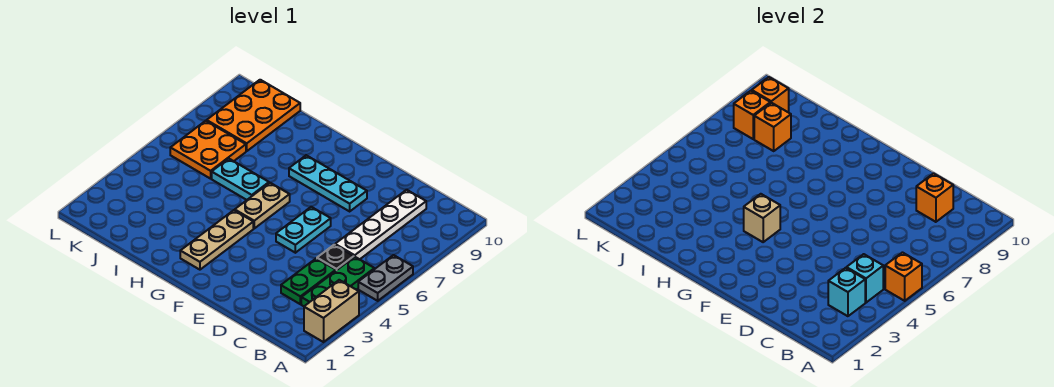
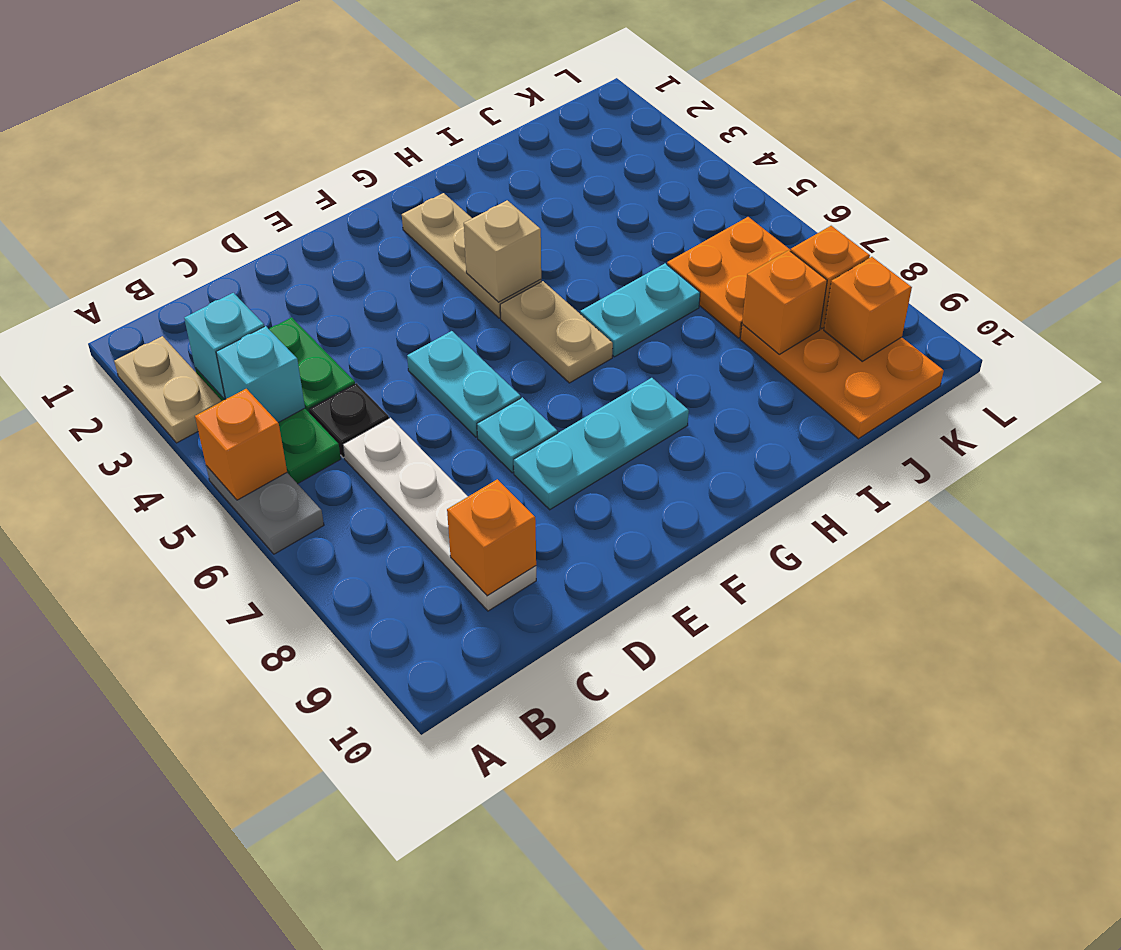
tan brick A2:A3 level 1 -> tan plate A2:A3 level 1
none -> cyan plate E7 level 1

